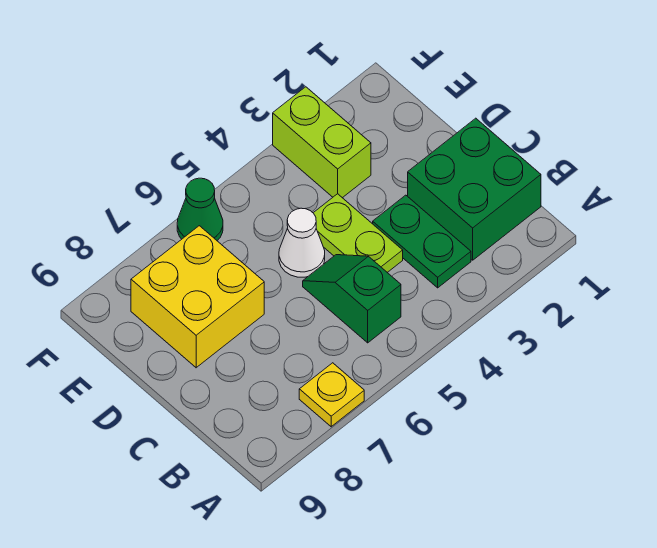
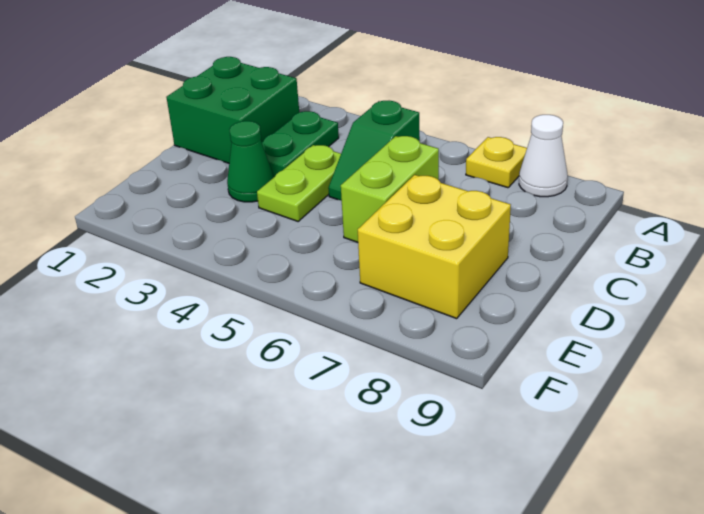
white cone D5 level 1 -> white cone A8 level 1
lime brick E3:F3 level 1 -> lime brick C6:D6 level 1
green cone F6 level 1 -> green cone D3 level 1

